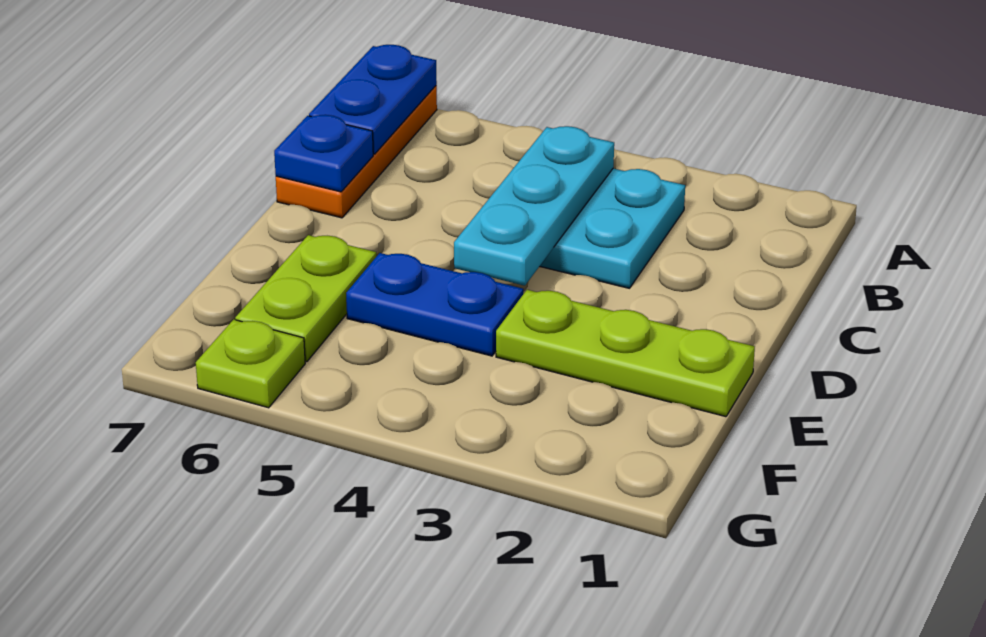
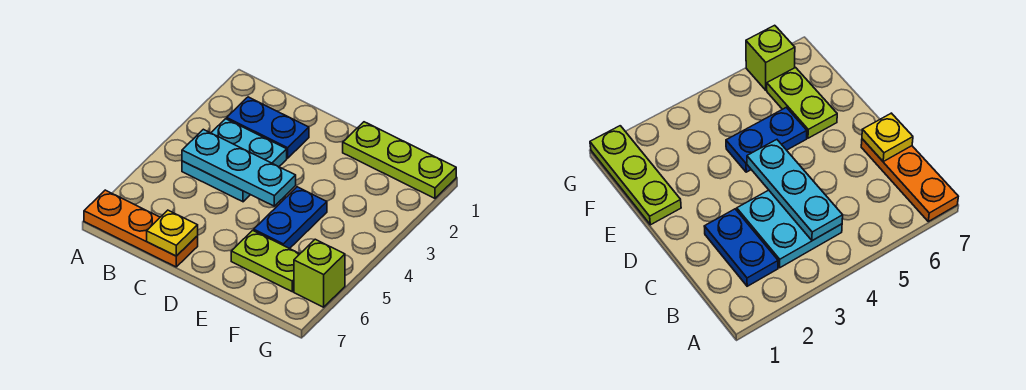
blue plate A7:B7 level 2 -> blue plate B2:C2 level 1
blue plate C7 level 2 -> yellow plate C7 level 2
lime plate E1:E3 level 1 -> lime plate E1:G1 level 1
lime plate G6 level 1 -> lime brick G6 level 1

